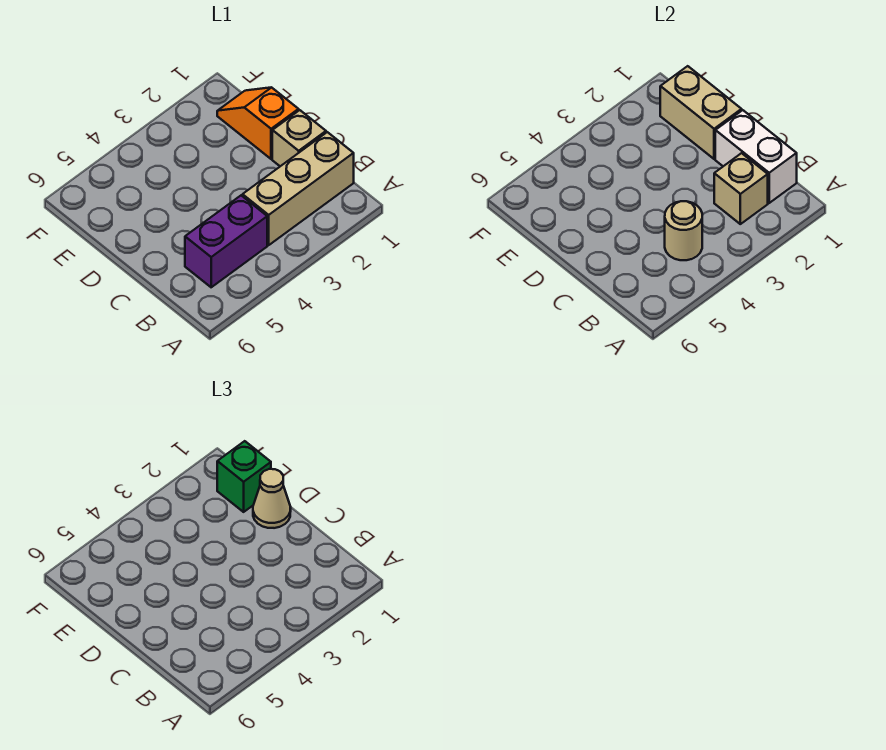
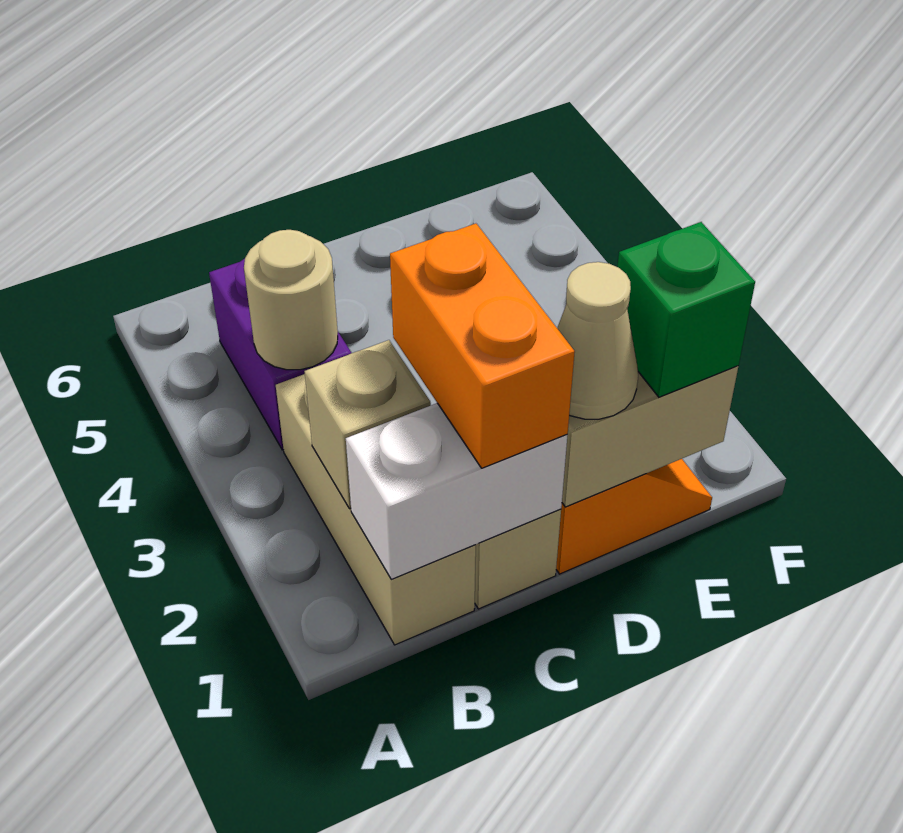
none -> orange brick C1:C2 level 3

